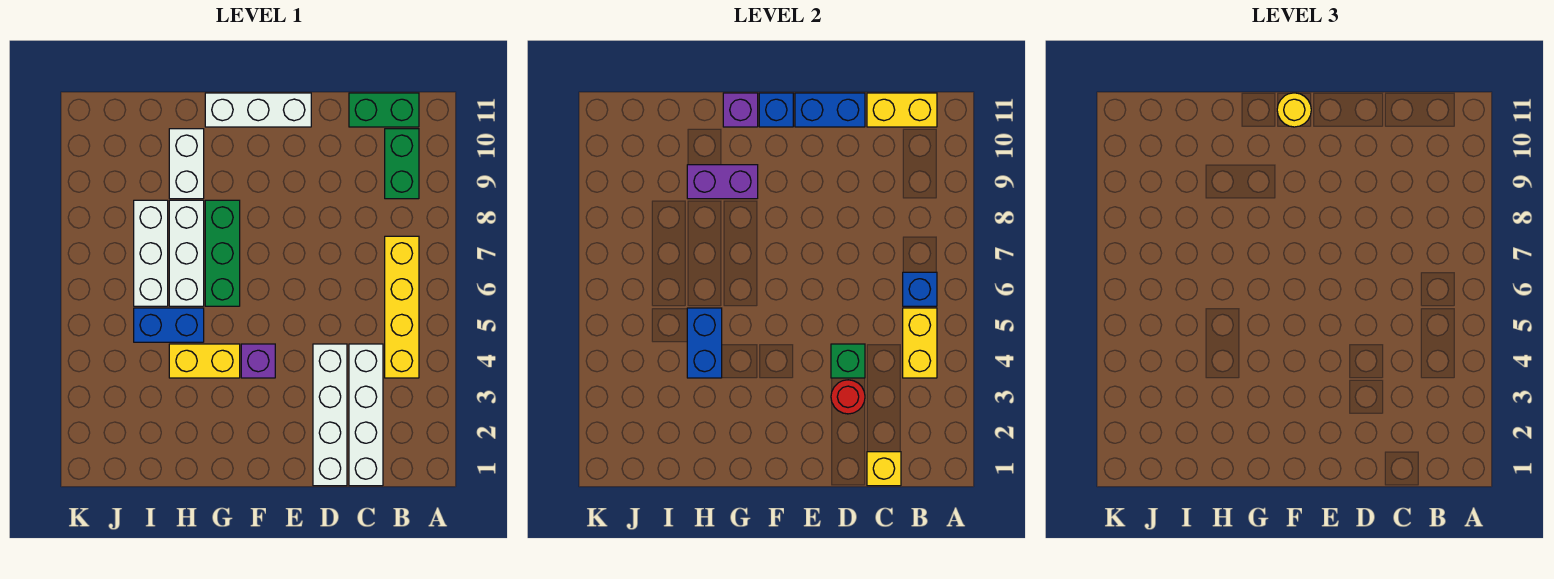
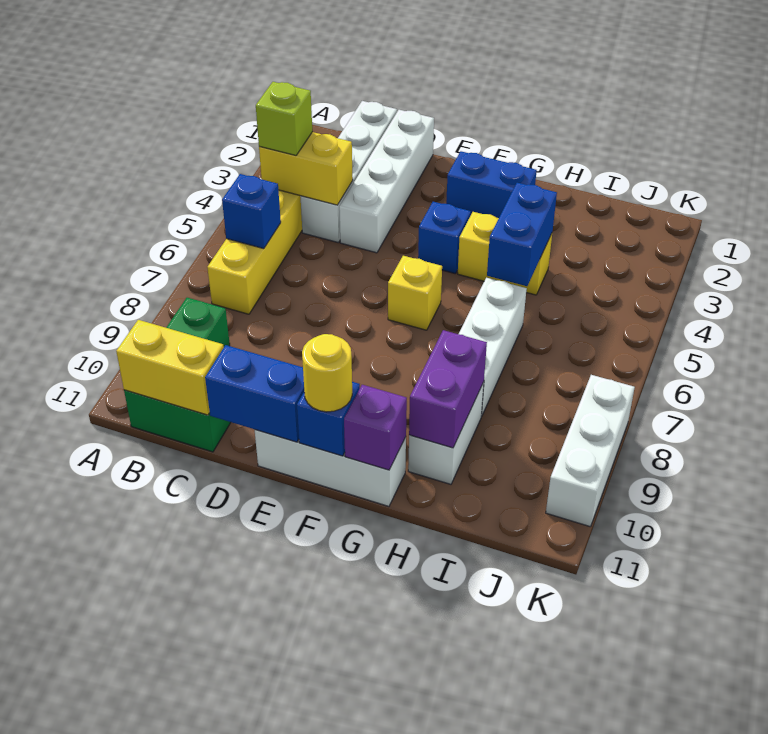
yellow brick B4:B5 level 2 -> yellow brick B4:C4 level 2
none -> lime brick B4 level 3
yellow brick C1 level 2 -> yellow brick F6 level 1
red round brick D3 level 2 -> none
green brick D4 level 2 -> none
purple brick F4 level 1 -> blue brick F4 level 1
green brick G6:G8 level 1 -> none
purple brick G9:H9 level 2 -> purple brick H9:H10 level 2
blue brick H5:I5 level 1 -> blue brick F2:G2 level 1
white brick I6:I8 level 1 -> white brick K8:K10 level 1

